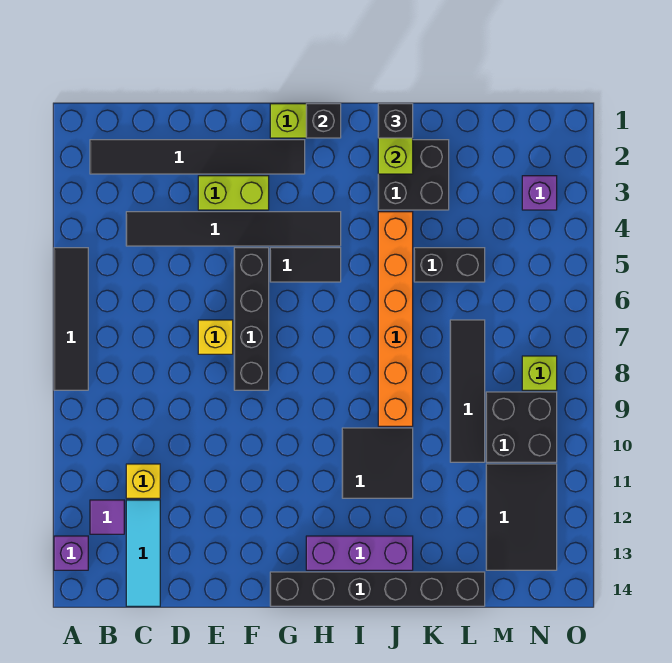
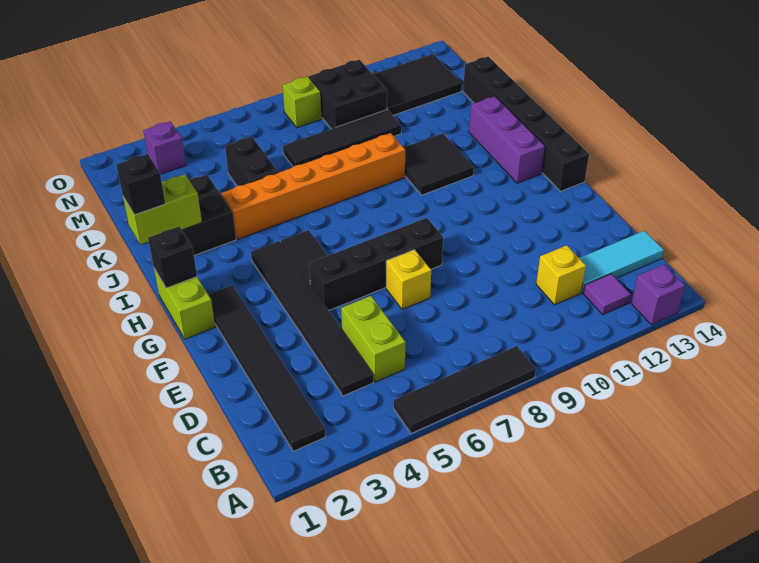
lime brick E3:F3 level 1 -> lime brick C5:D5 level 1

